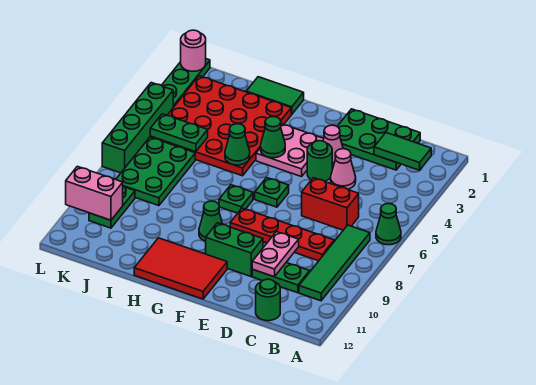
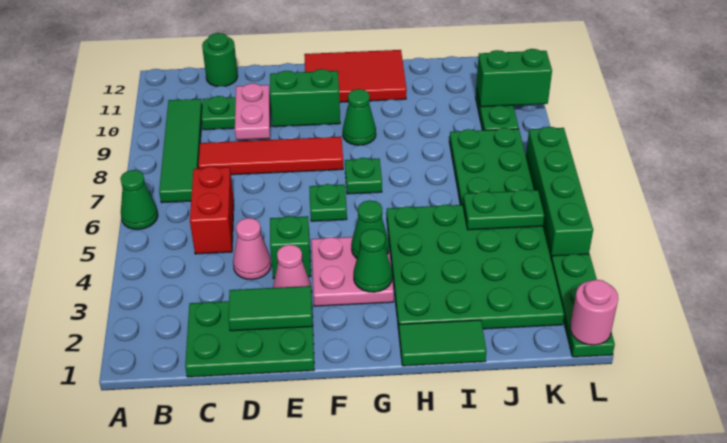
green tile B2:C2 level 2 -> green tile D2:E2 level 2
red brick C6:D6 level 1 -> red brick C5:C6 level 1
red plate C8:F8 level 1 -> red tile C8:F8 level 1
green round brick E4 level 1 -> green brick E4 level 1
red plate H2:K5 level 1 -> green plate H2:K5 level 1
green cone H5 level 2 -> green cone G3 level 2
pink brick K10:L10 level 2 -> green brick K10:L10 level 2

